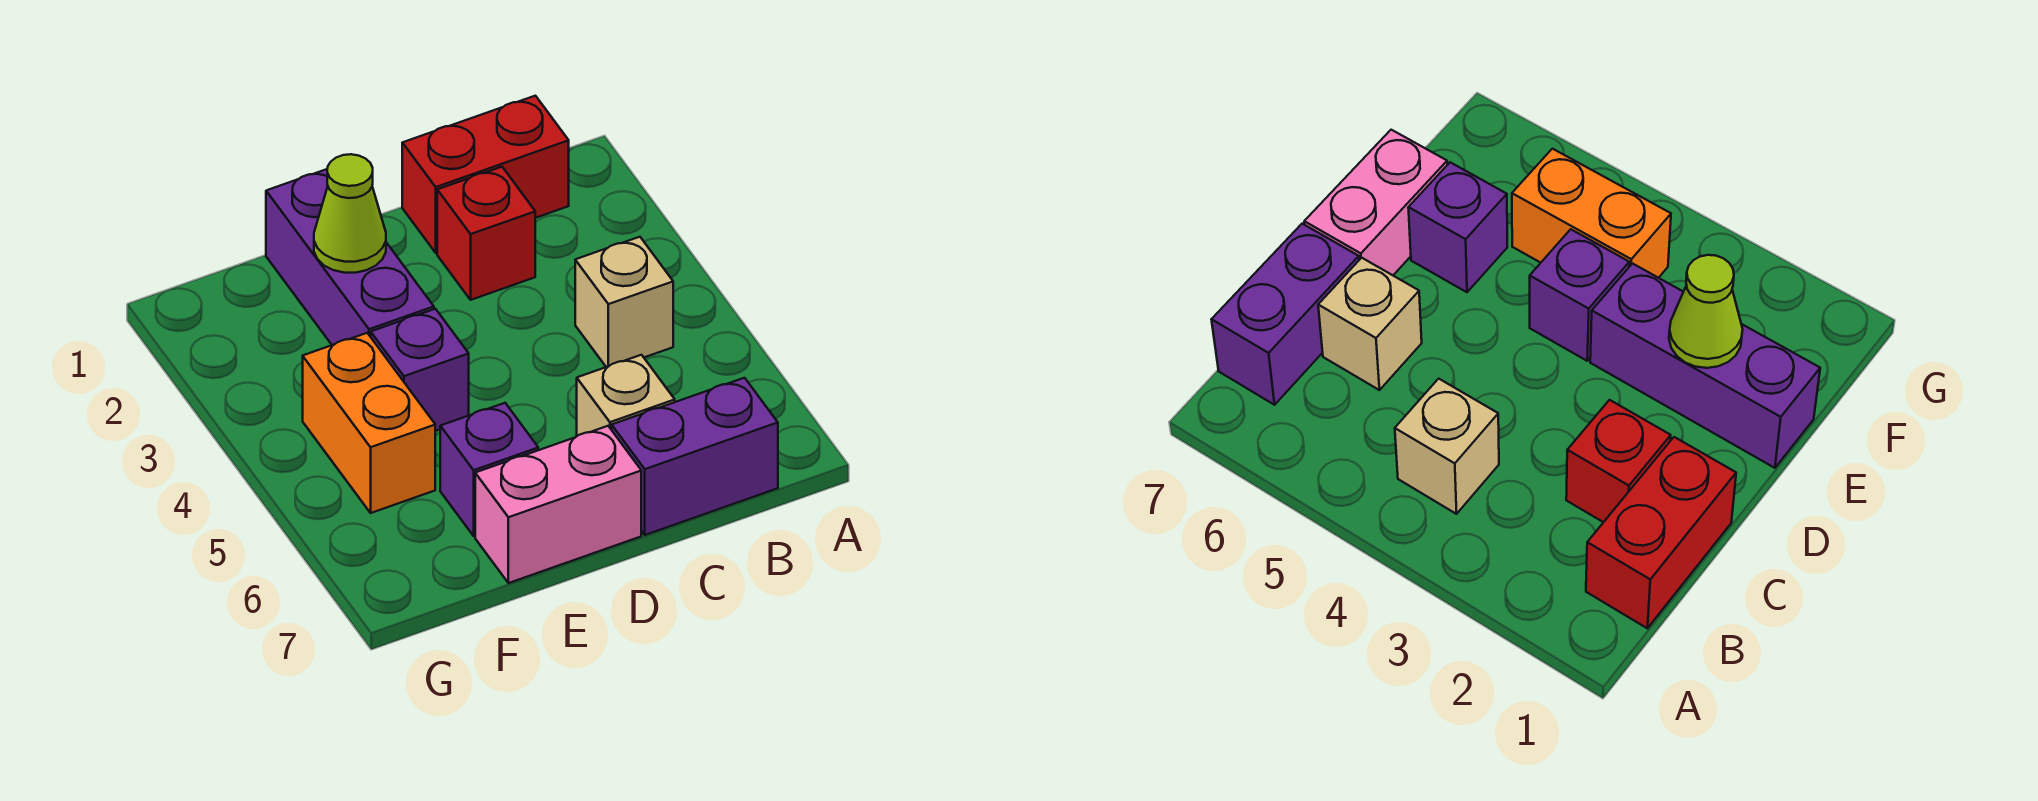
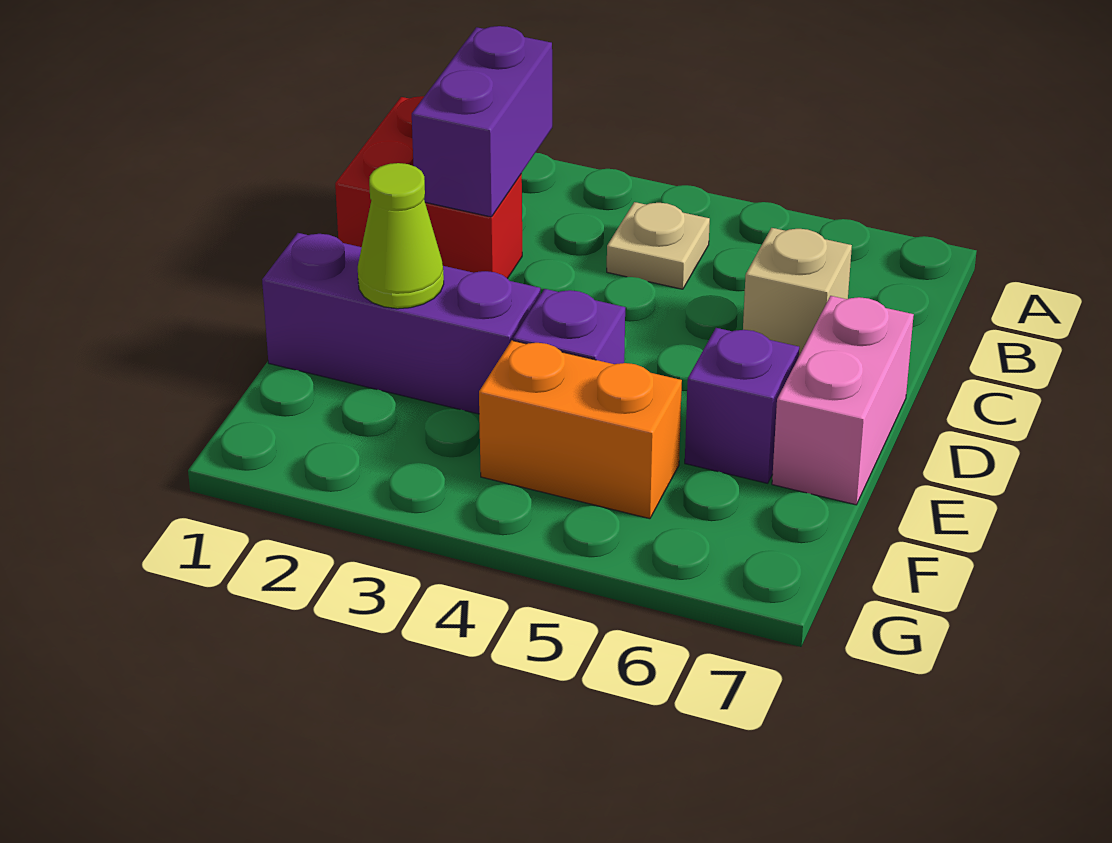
tan brick B4 level 1 -> tan plate B4 level 1
purple brick B7:C7 level 1 -> purple brick B2:C2 level 2

